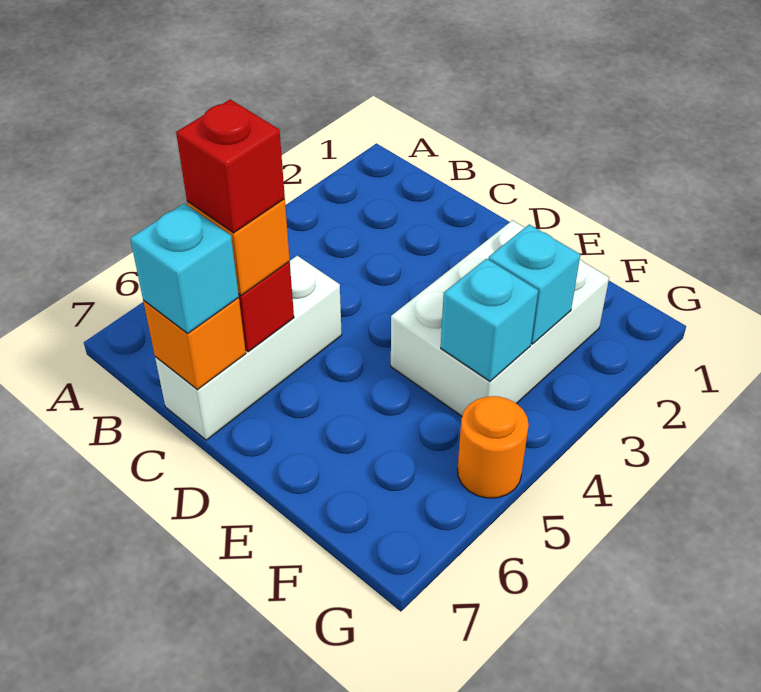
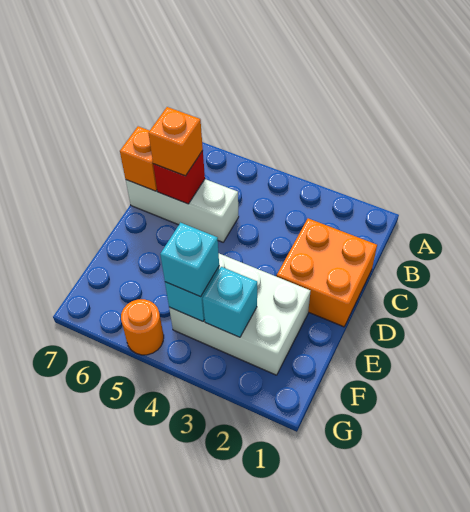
none -> orange brick C1:D2 level 1
red brick C6 level 4 -> none
cyan brick C7 level 3 -> cyan brick F4 level 3

